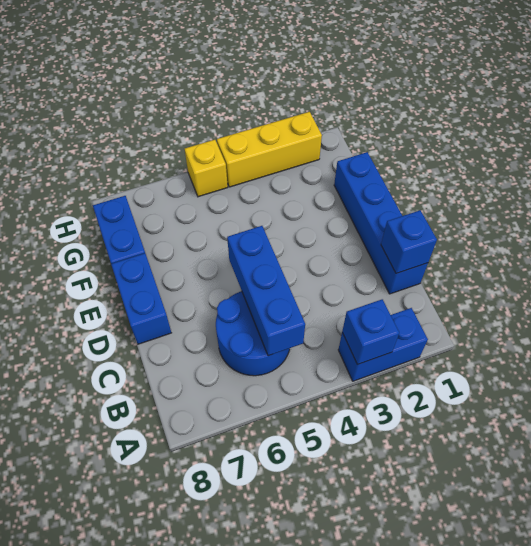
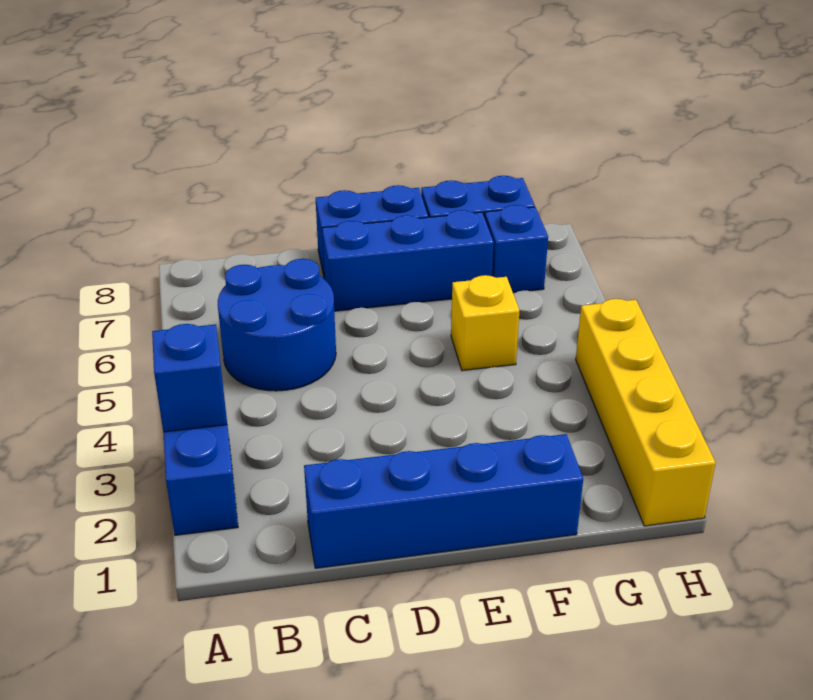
blue brick B5:D5 level 2 -> blue brick D7:F7 level 1
blue brick C1 level 2 -> blue brick G7 level 1
yellow brick H2:H4 level 1 -> yellow brick H1:H4 level 1
yellow brick H5 level 1 -> yellow brick F5 level 1

